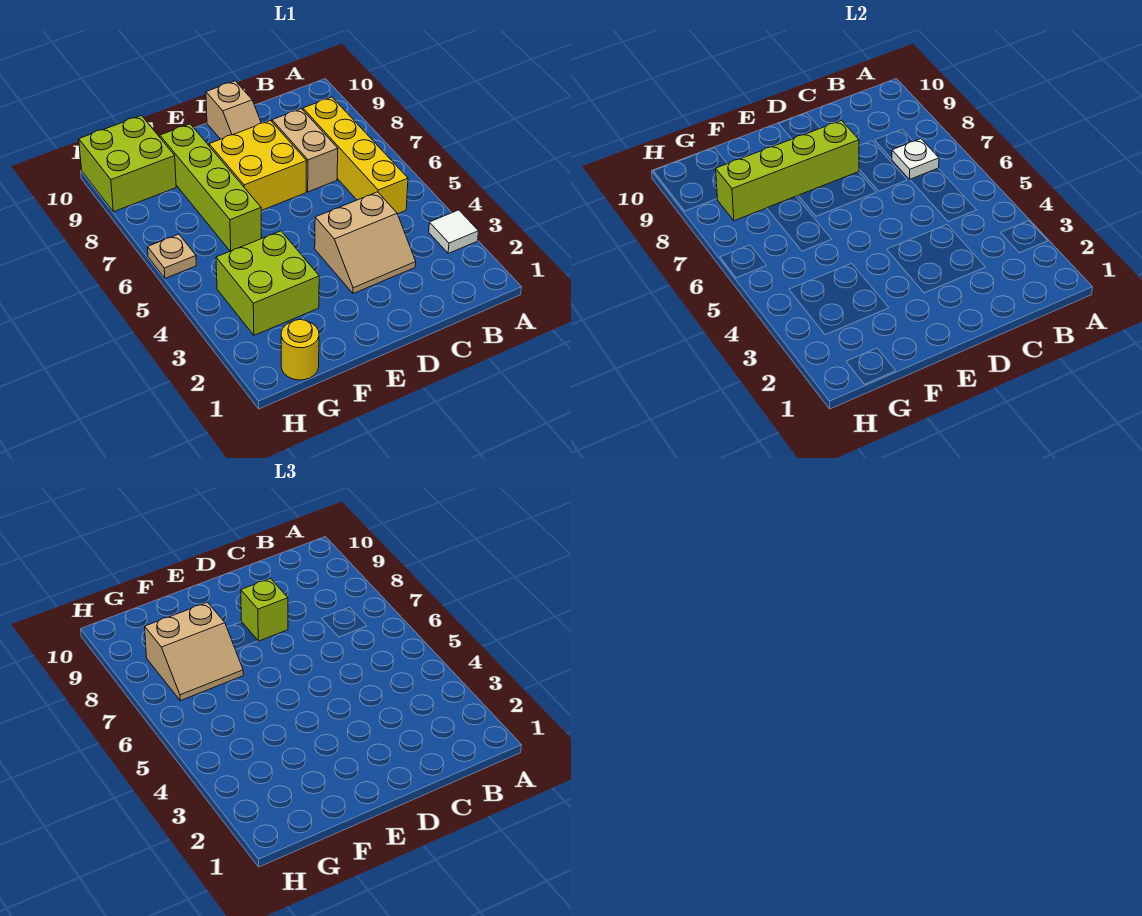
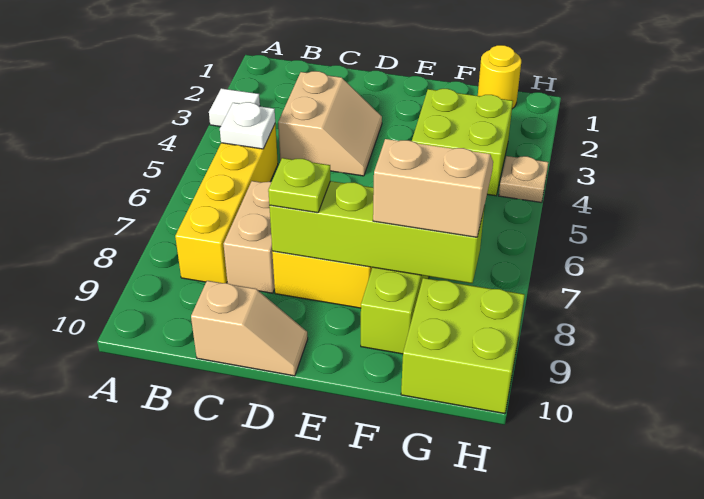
white plate B7 level 2 -> white plate B5 level 2
tan slope C3:D4 level 1 top 4 -> tan slope C3:D4 level 1 top C
lime brick D8 level 3 -> lime plate D8 level 3
tan slope D9:D10 level 1 top 10 -> tan slope C10:D10 level 1 top C
tan plate H6 level 1 -> tan plate H4 level 1

